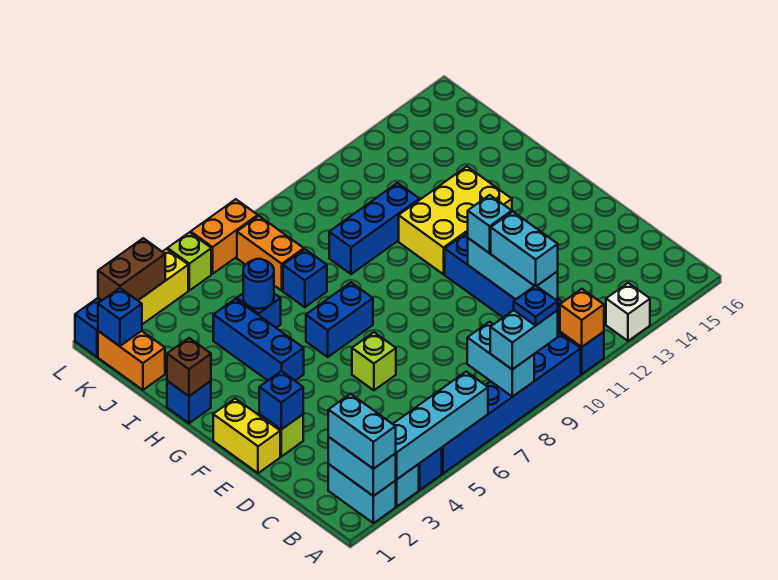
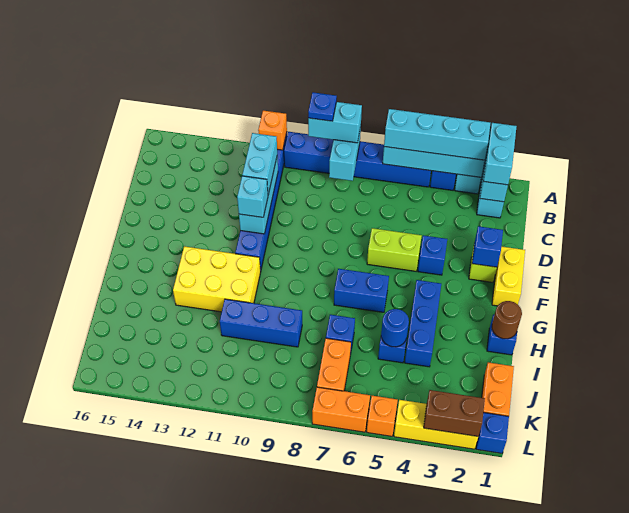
none -> cyan brick A3:A6 level 3
white brick A13 level 1 -> none
lime brick E6 level 1 -> lime brick E5:E6 level 1
brown brick H1 level 2 -> brown round brick H1 level 2
blue brick K1 level 2 -> blue brick E4 level 1
lime brick L5 level 1 -> orange brick L5 level 1

